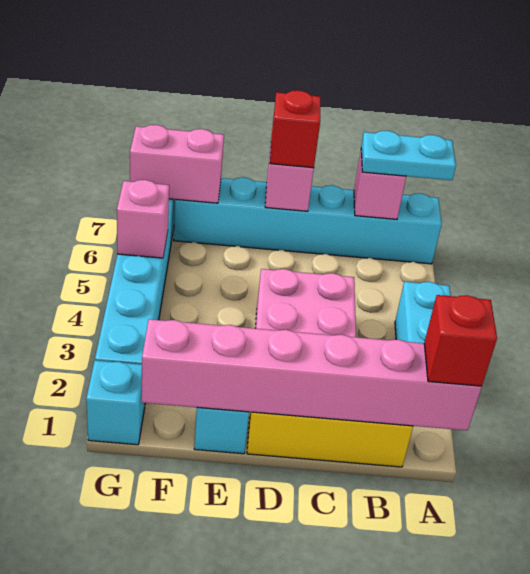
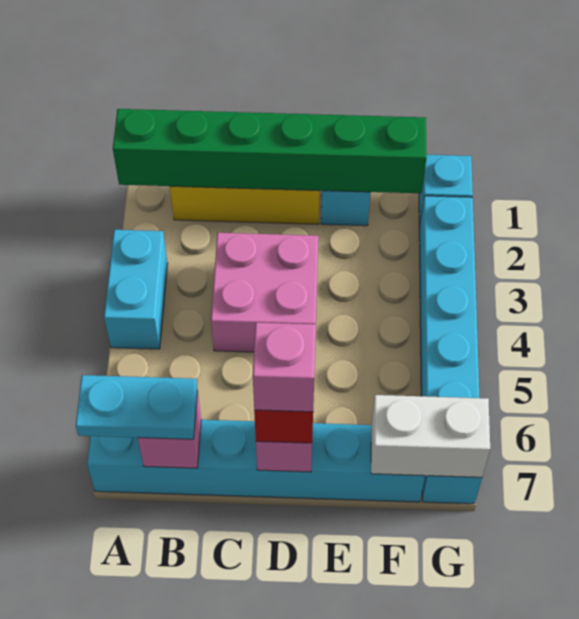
pink brick A1:F1 level 2 -> green brick A1:F1 level 2
red brick A1 level 3 -> none
pink brick F7:G7 level 2 -> white brick F7:G7 level 2
pink brick G5 level 2 -> pink brick D7 level 4

